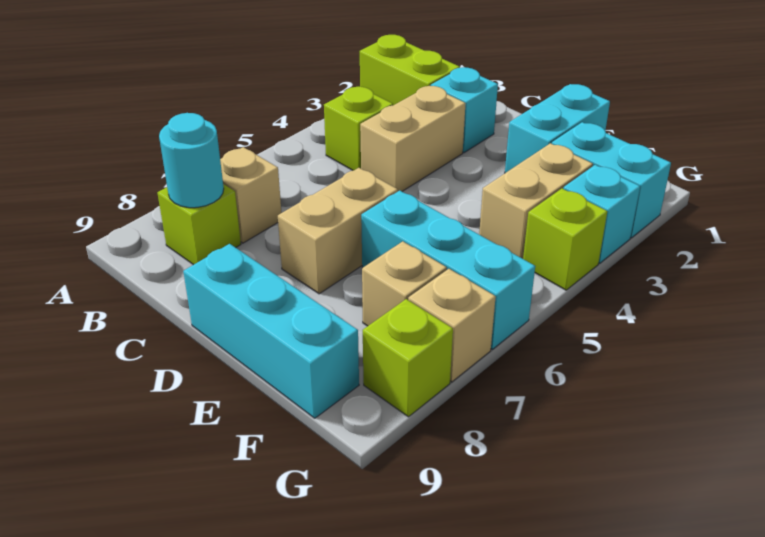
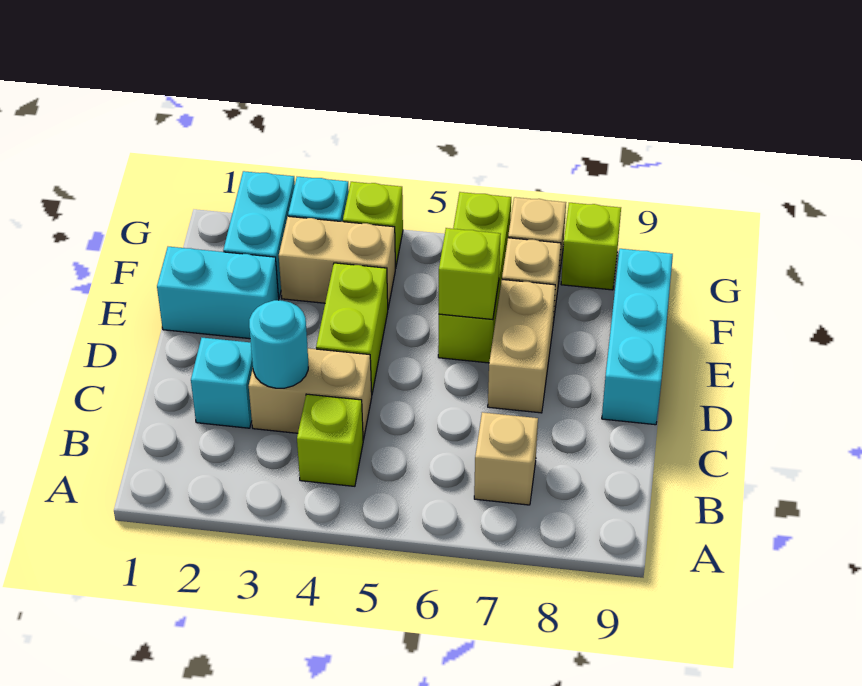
lime brick A2:B2 level 1 -> lime brick D4:E4 level 1
lime brick B8 level 1 -> lime brick E6 level 2
cyan round brick B8 level 2 -> cyan round brick C3 level 2
tan brick D6:D7 level 1 -> tan brick D7:E7 level 1
cyan brick E6:G6 level 1 -> lime brick E6:G6 level 1

